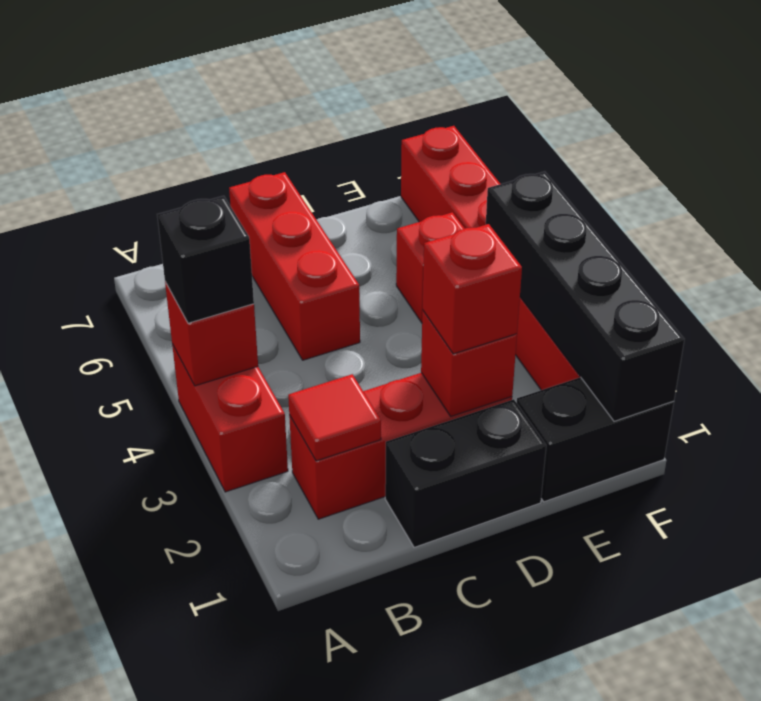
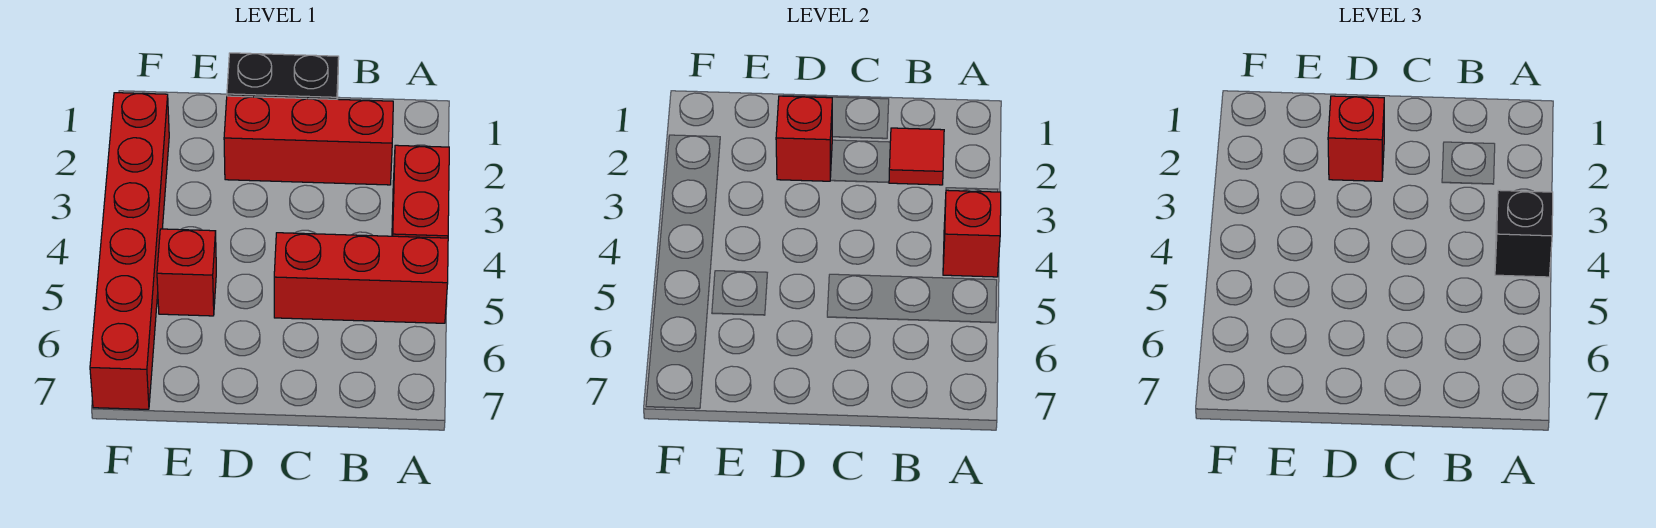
red brick C5:C7 level 1 -> red brick A5:C5 level 1
black brick E1:F1 level 1 -> none
black brick F1:F4 level 2 -> none

